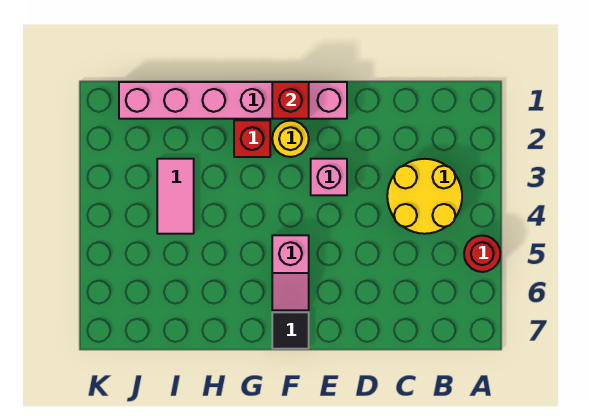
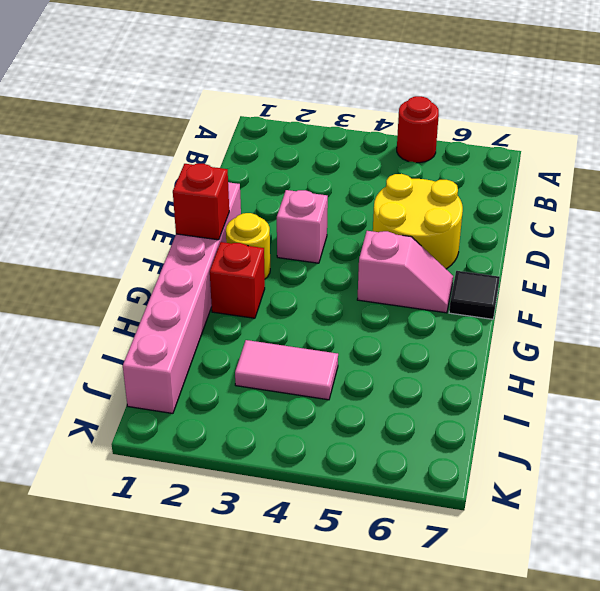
yellow round brick B3:C4 level 1 -> yellow round brick D5:E6 level 1

